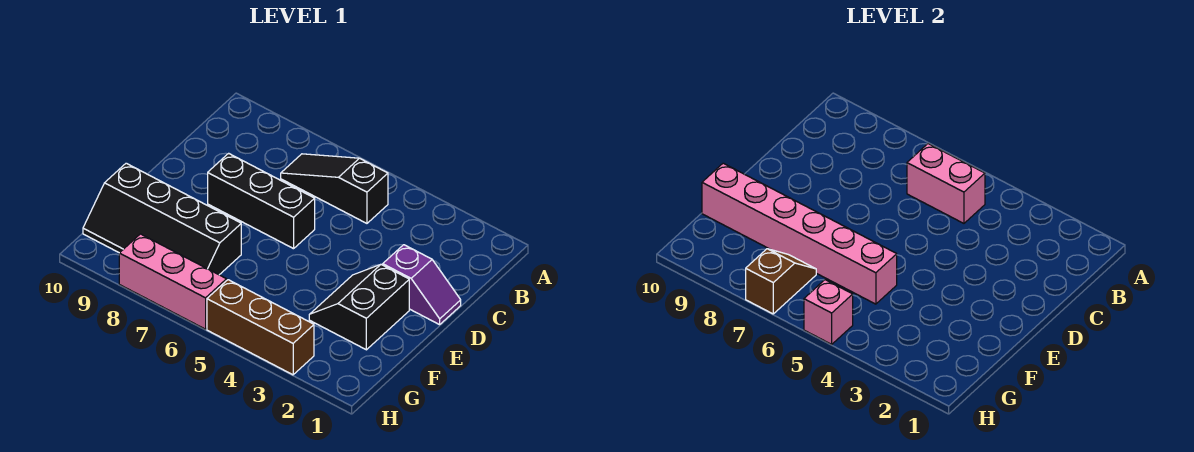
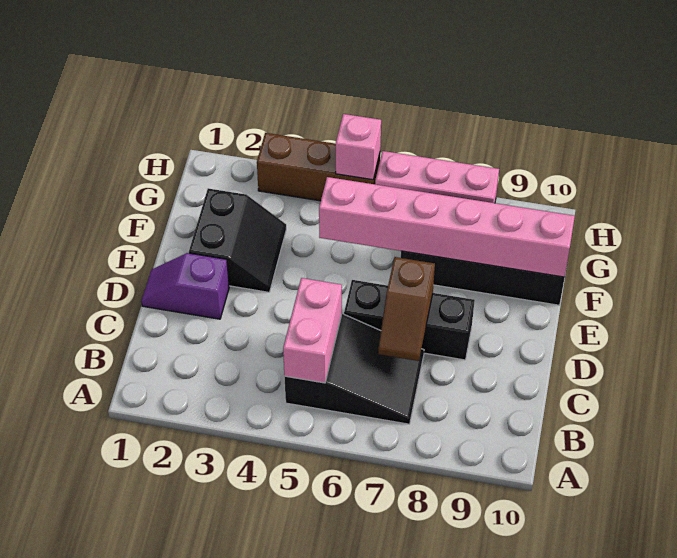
black slope B5:B7 level 1 top 5 -> black slope B5:C7 level 1 top 5
pink brick B5:B6 level 2 -> pink brick B5:C5 level 2
brown slope G7:H7 level 2 top H -> brown slope C7:D7 level 2 top D

